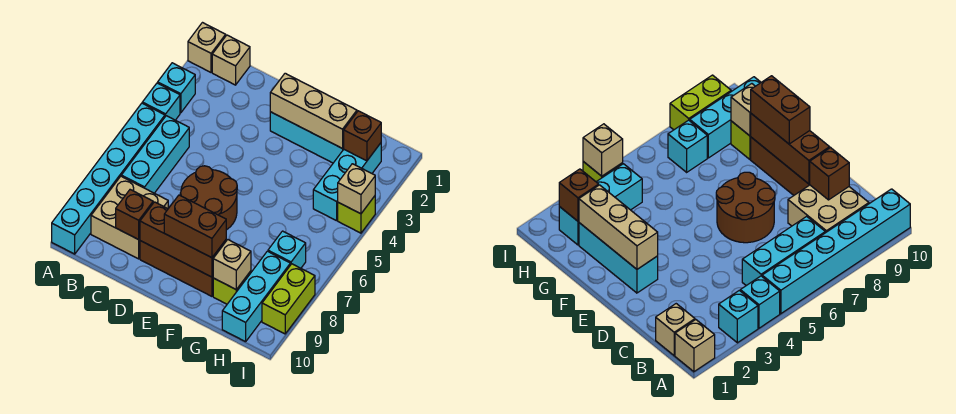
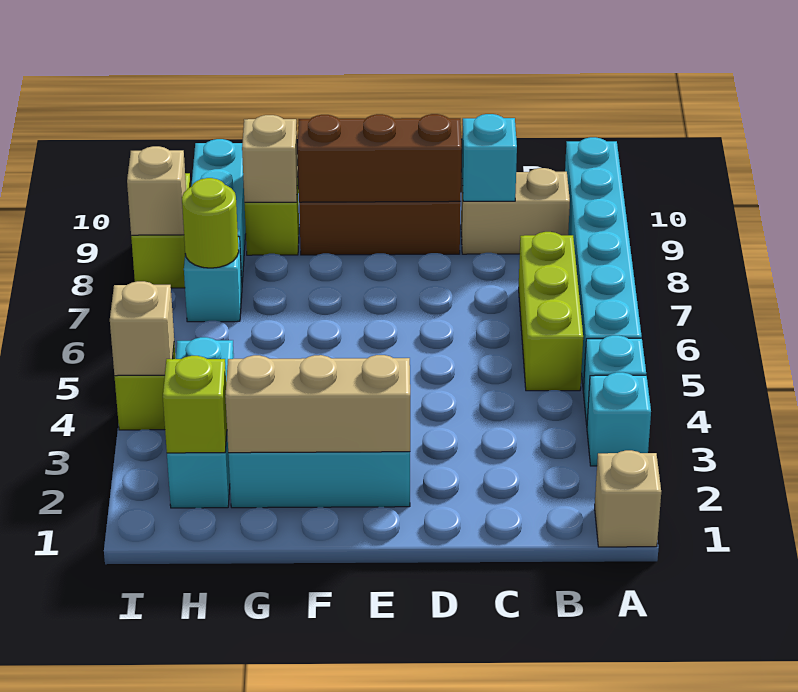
tan brick B1 level 1 -> tan brick I8 level 2
cyan brick B5:B7 level 1 -> lime brick B5:B7 level 1
tan brick B8:C9 level 1 -> tan brick B9:C9 level 1
brown brick C9 level 2 -> cyan brick C9 level 2
brown round brick D6:E7 level 1 -> none
brown brick E9:F9 level 3 -> none
brown brick H2 level 2 -> lime brick H2 level 2
none -> lime round brick H7 level 2

